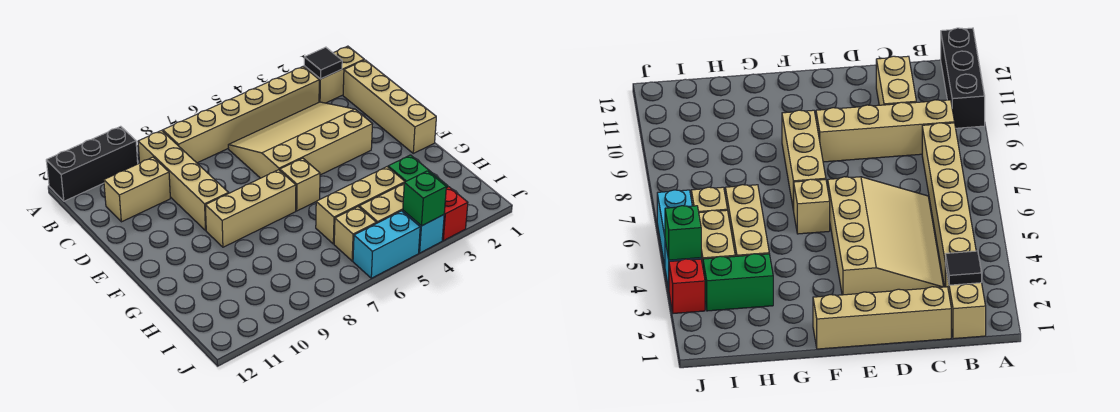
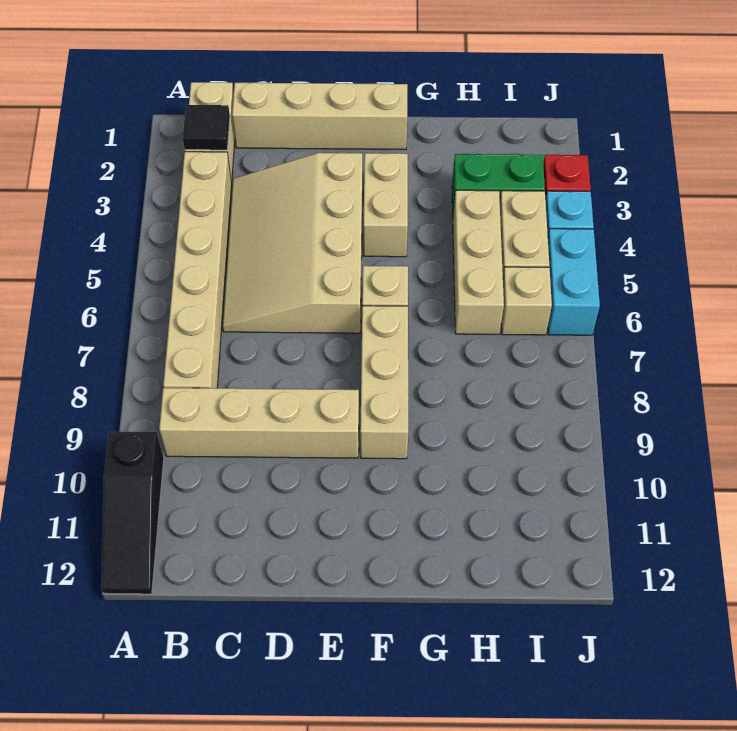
black brick A10:A12 level 1 -> black slope A10:A12 level 1 top 10
tan brick C10:C11 level 1 -> tan brick F3:F4 level 1
green brick J4 level 2 -> none

